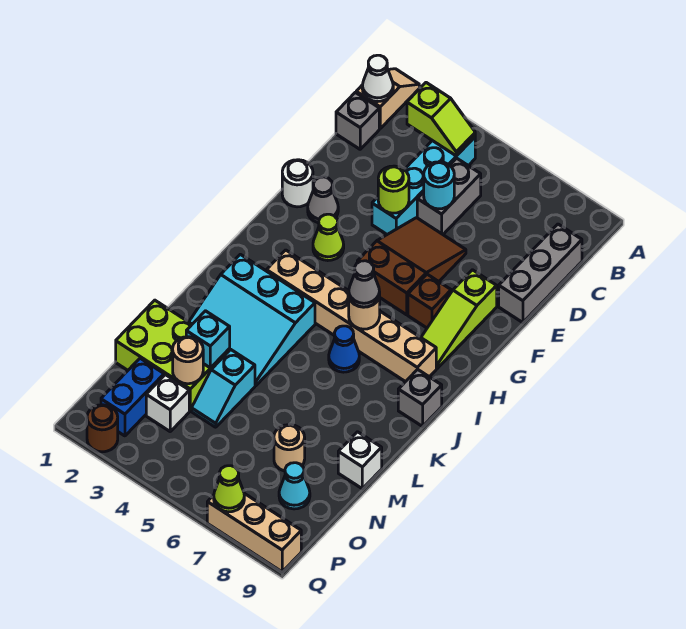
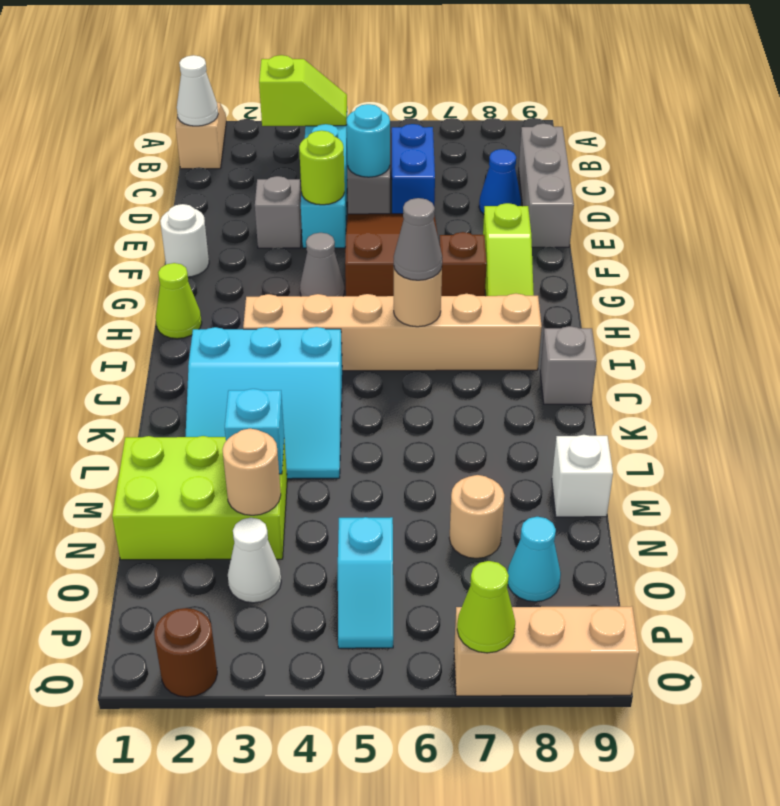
grey brick C1 level 1 -> grey brick E3 level 1
grey cone F2 level 1 -> grey cone G4 level 1
lime cone G3 level 1 -> lime cone H1 level 1
blue cone J6 level 1 -> blue cone D8 level 1
cyan slope M4:N4 level 1 top M -> cyan slope O5:P5 level 1 top O
blue brick O2:P2 level 1 -> blue brick C6:D6 level 1
white brick O3 level 1 -> white cone O3 level 1

